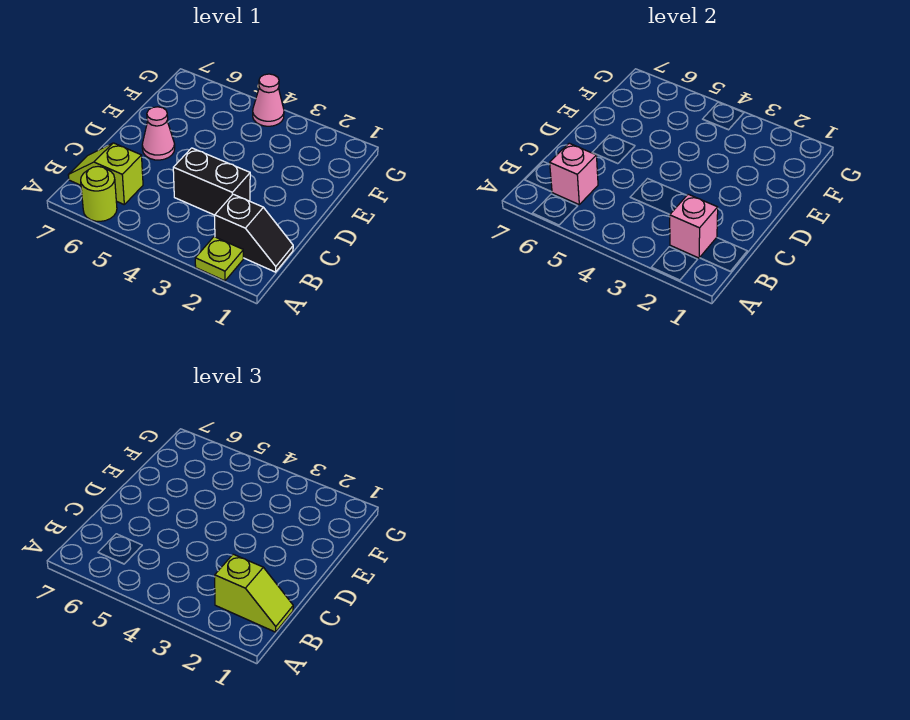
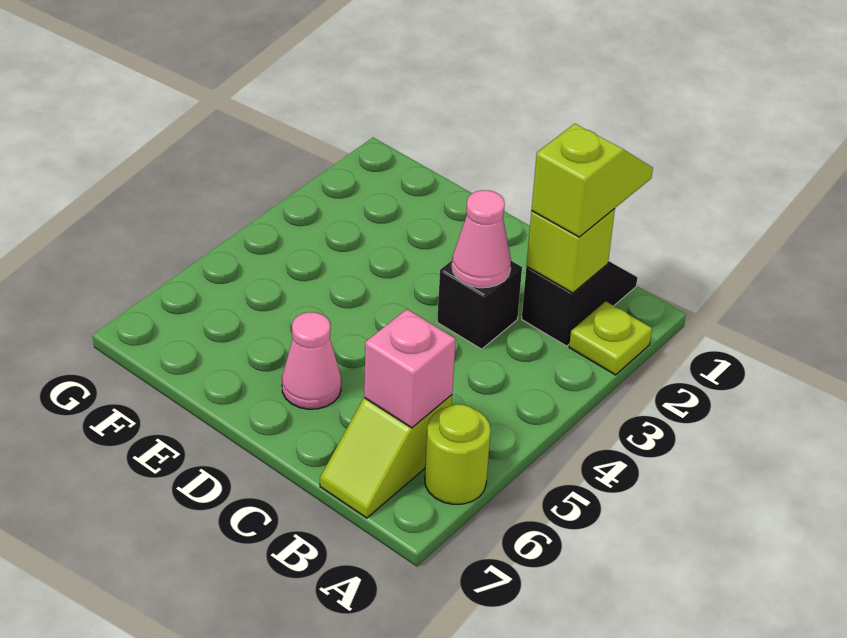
pink brick B2 level 2 -> lime brick B2 level 2
black brick C3:C4 level 1 -> black brick C3 level 1
pink cone G4 level 1 -> pink cone C3 level 2

